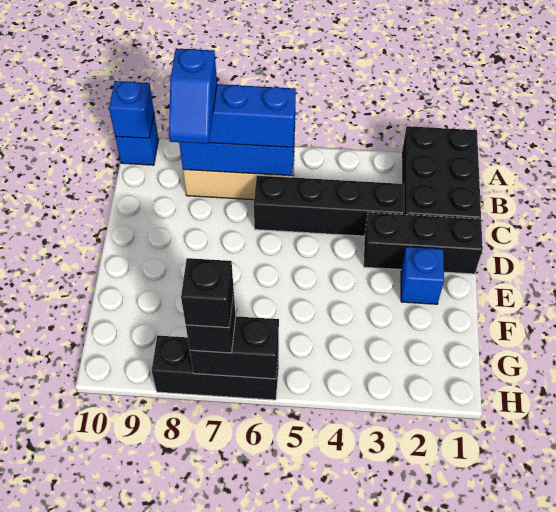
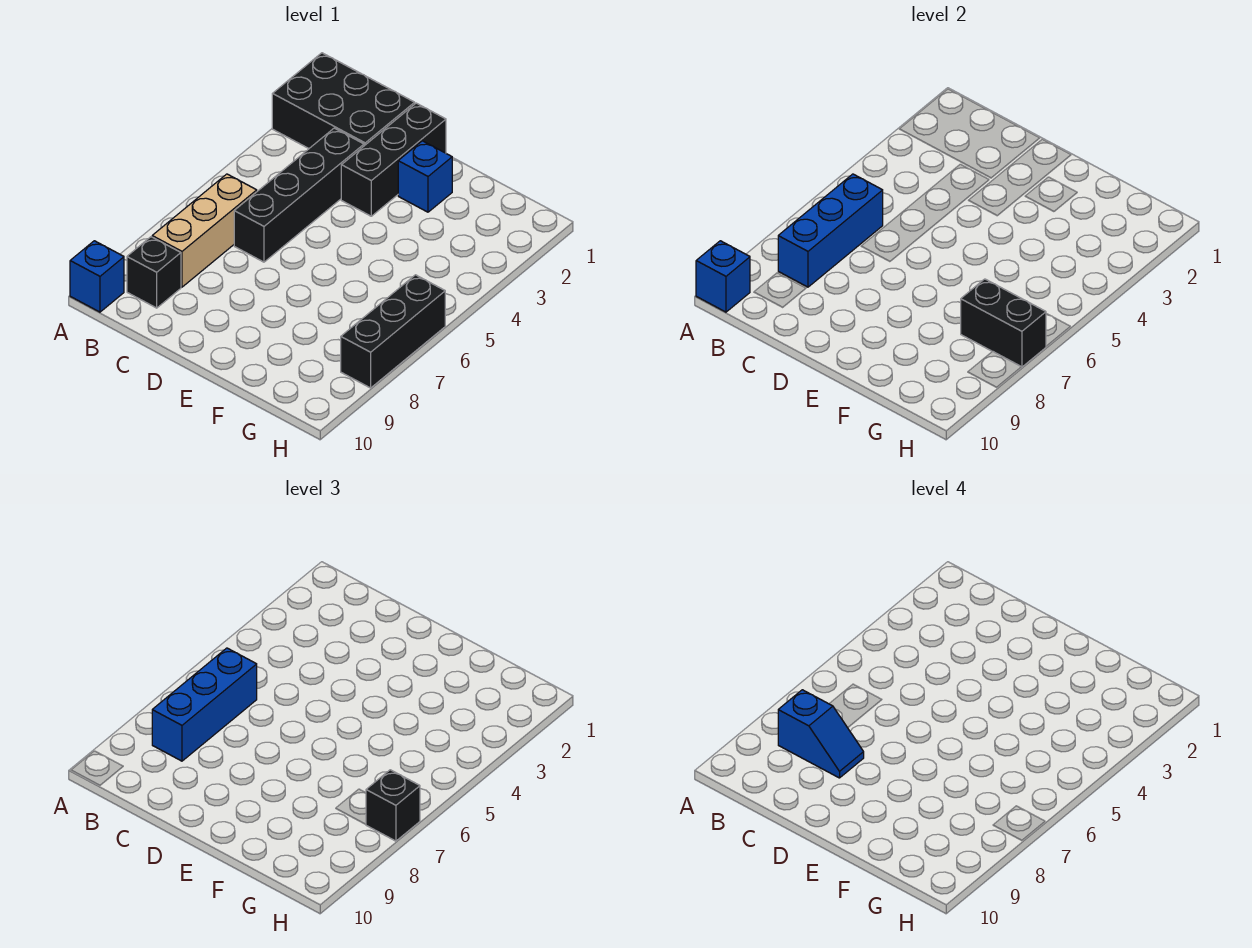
black brick H6:H7 level 2 -> black brick G7:H7 level 2
black brick H7 level 4 -> black brick B9 level 1

